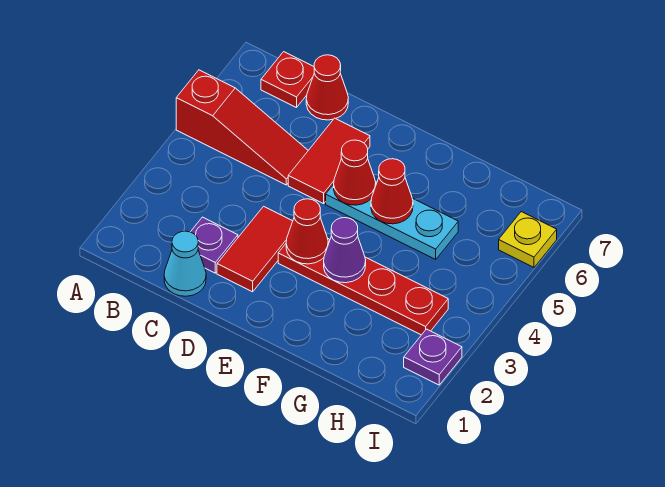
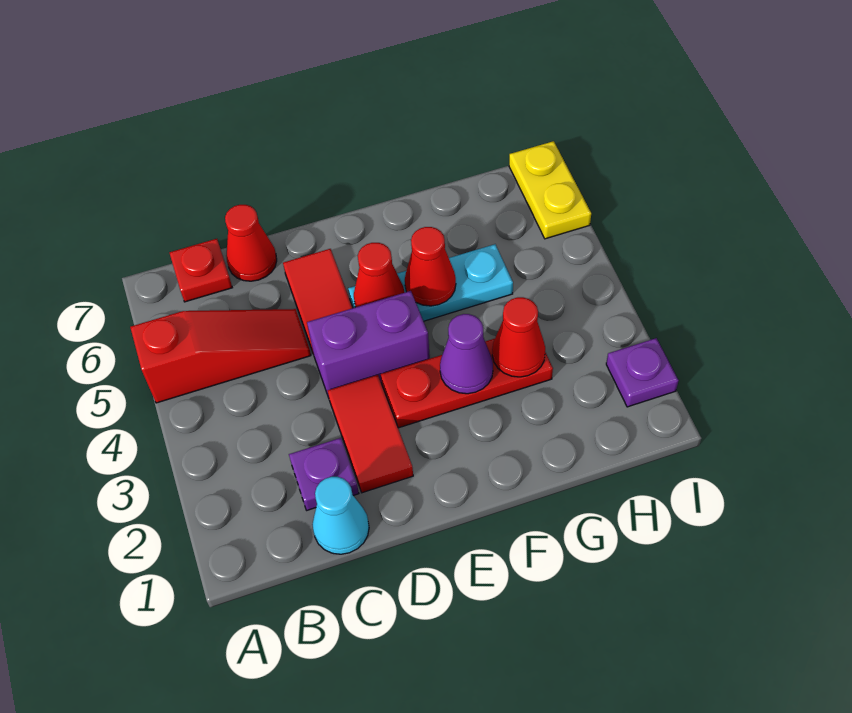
none -> purple brick D4:E4 level 1
red plate E3:H3 level 1 -> red plate E3:G3 level 1
red cone E3 level 2 -> red cone G3 level 2
yellow plate I6 level 1 -> yellow plate I6:I7 level 1

